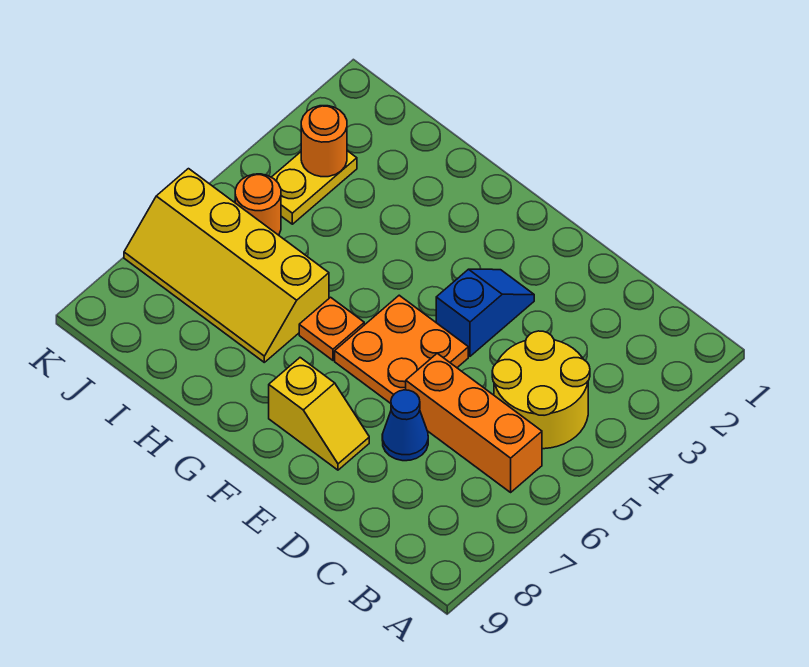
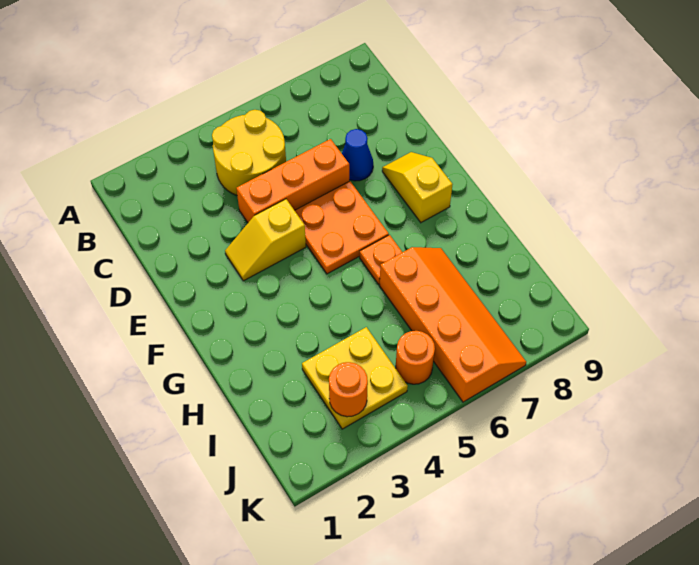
orange brick B6:D6 level 1 -> orange brick D4:D6 level 1
blue slope E3:E4 level 1 top 4 -> yellow slope E3:E4 level 1 top 4
yellow slope H6:K7 level 1 top 6 -> orange slope H6:K7 level 1 top 6
yellow plate J3:J4 level 1 -> yellow plate I3:J4 level 1

